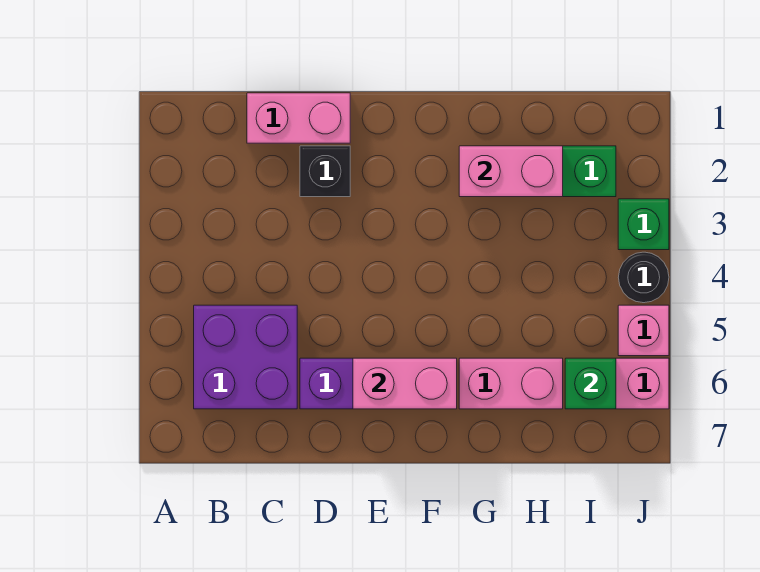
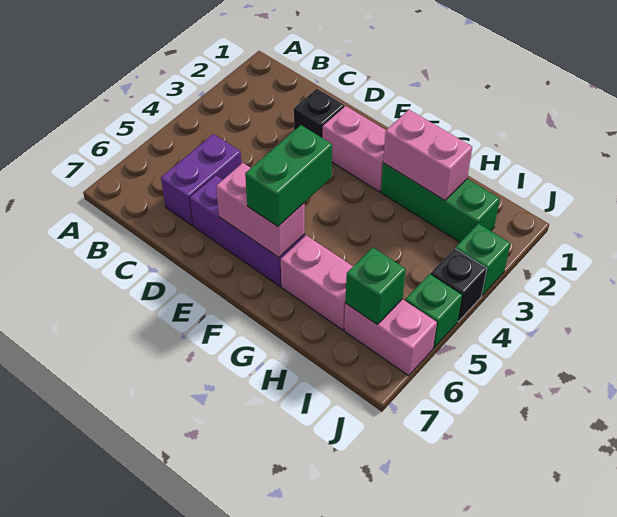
purple brick B5:C6 level 1 -> purple brick C5:C6 level 1
pink brick C1:D1 level 1 -> pink brick E2:F2 level 1
none -> green brick F5:F6 level 3
black round brick J4 level 1 -> black brick J4 level 1
pink brick J5 level 1 -> green brick J5 level 1

